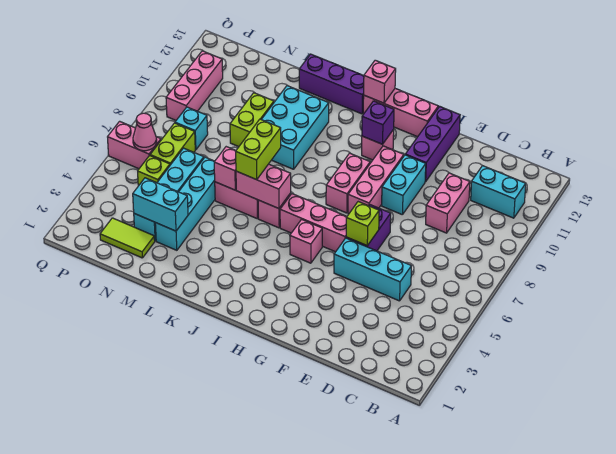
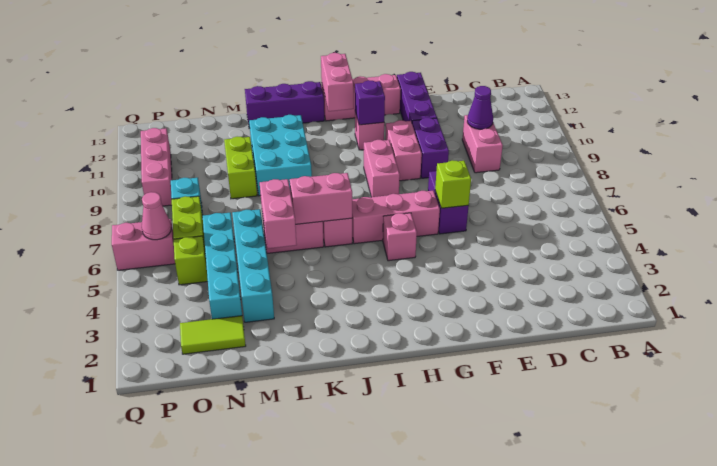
cyan brick B11:C11 level 1 -> none
cyan brick D5:F5 level 1 -> none
none -> purple cone D10 level 2
cyan brick F9:F10 level 1 -> purple brick F9:F10 level 1
pink brick G8:G10 level 1 -> pink brick G9:G10 level 1
pink brick I13 level 2 -> pink brick I12:I13 level 2
lime brick K6:K7 level 3 -> none
pink brick L6 level 2 -> pink brick L5:L6 level 2
cyan brick M3:N3 level 2 -> none

